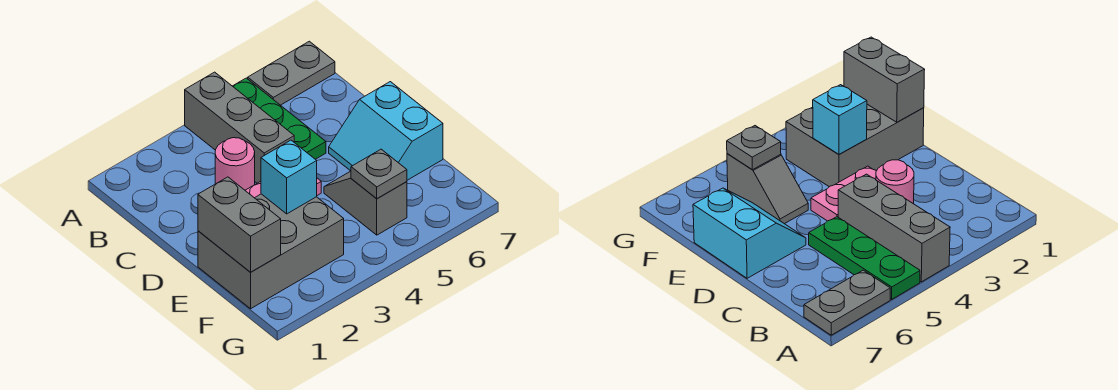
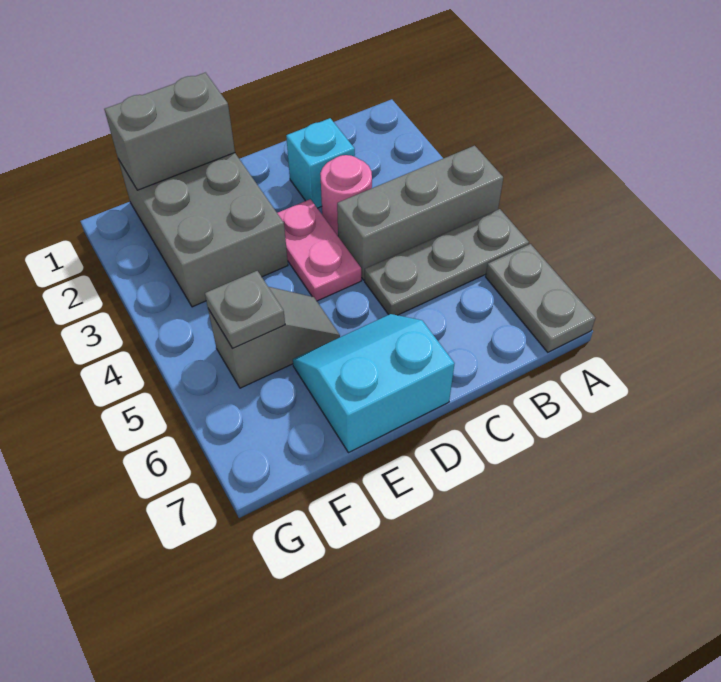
green plate A5:C5 level 1 -> grey plate A5:C5 level 1
cyan brick E3 level 2 -> cyan brick C2 level 1

